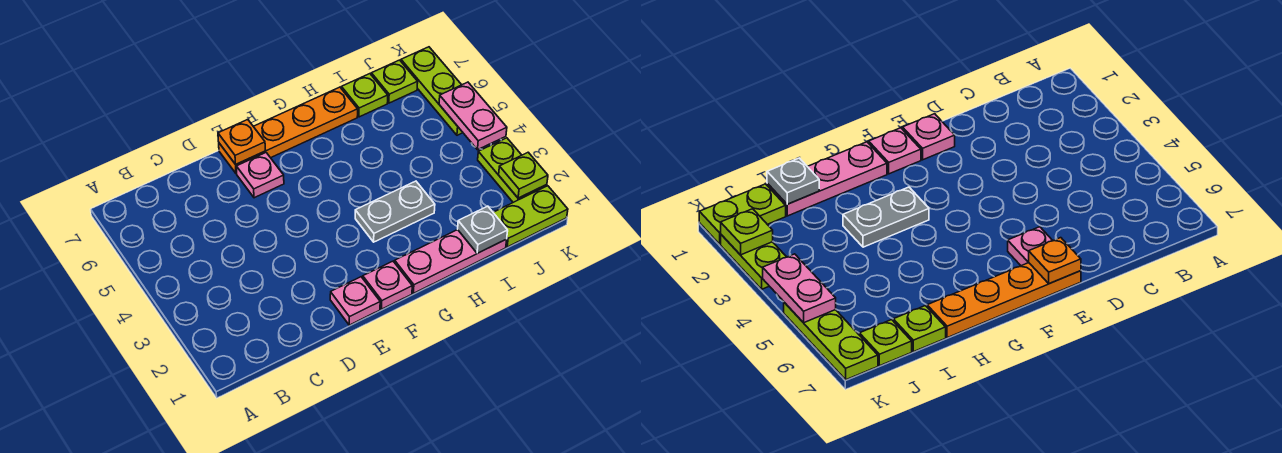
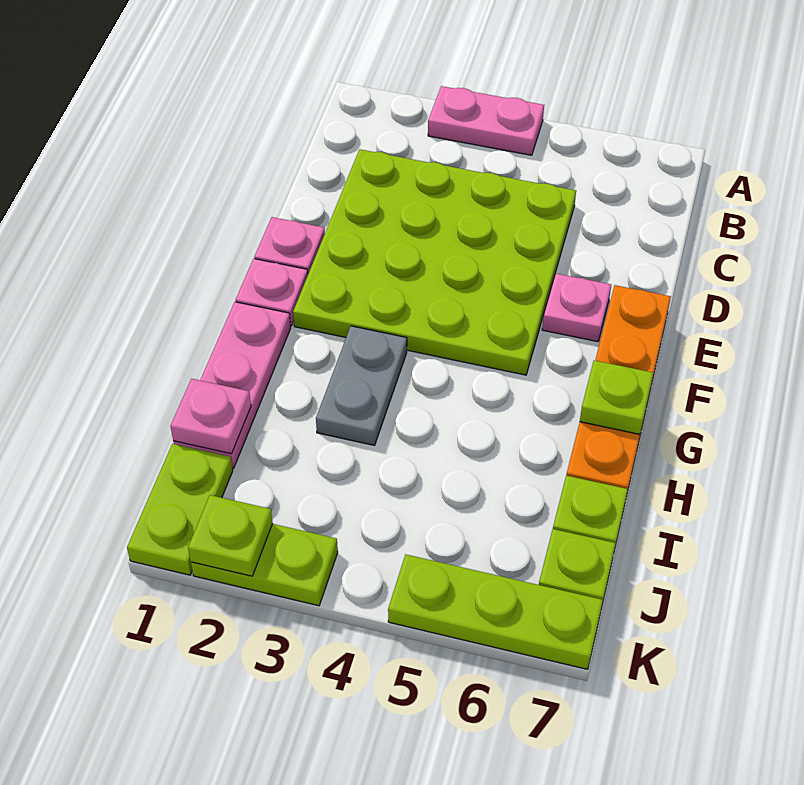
none -> lime plate C2:F5 level 1
orange plate E7 level 2 -> none
none -> lime plate G7 level 2
grey plate I1 level 2 -> pink plate I1 level 2
pink plate K4:K5 level 2 -> pink plate A3:A4 level 1

